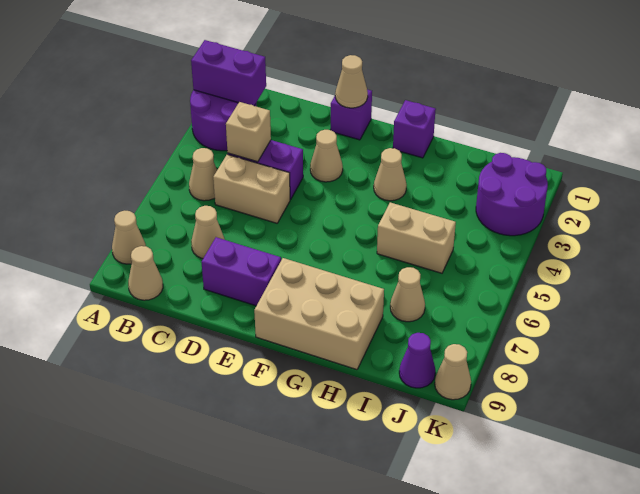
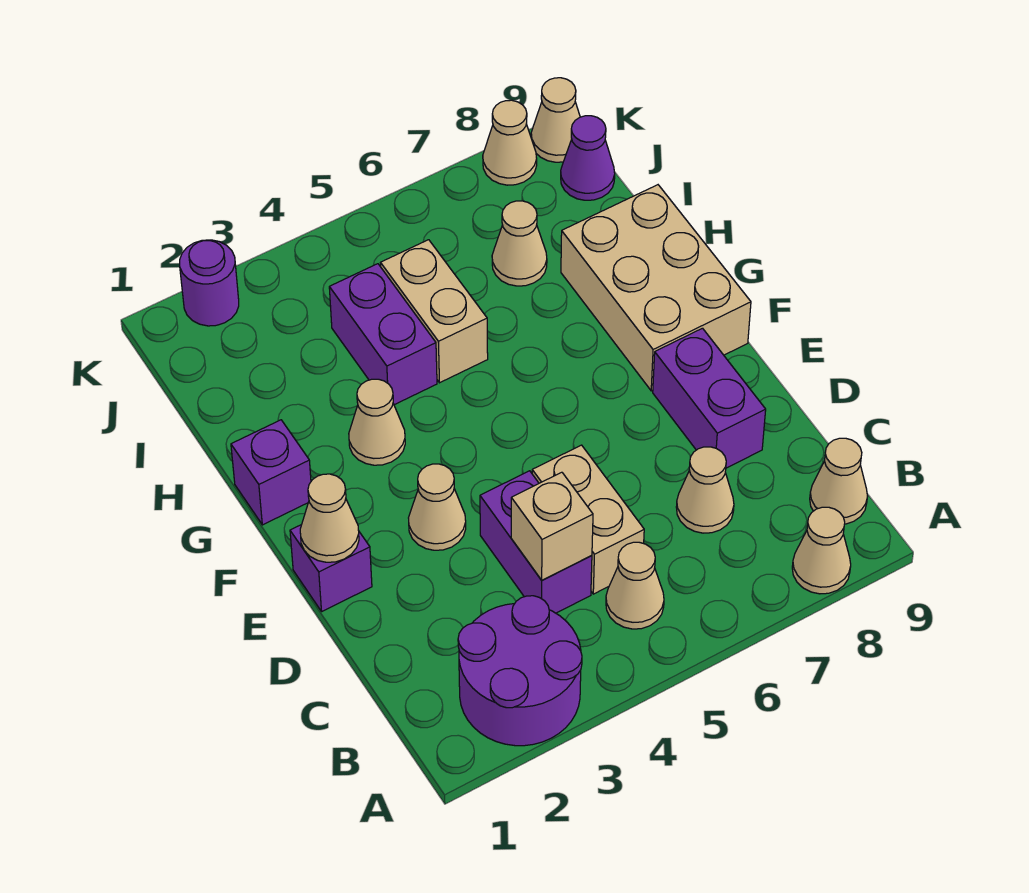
purple brick A2:B2 level 2 -> purple brick H4:I4 level 1
purple round brick J2:K3 level 1 -> purple round brick K2 level 1
none -> tan cone K8 level 1

